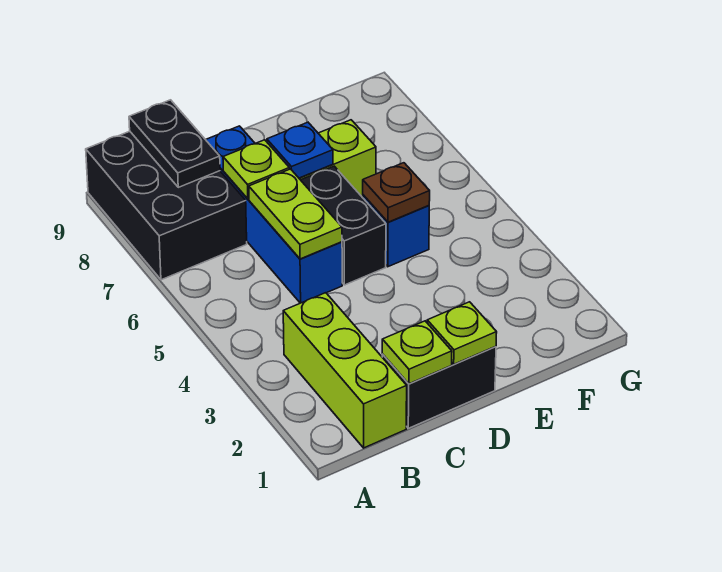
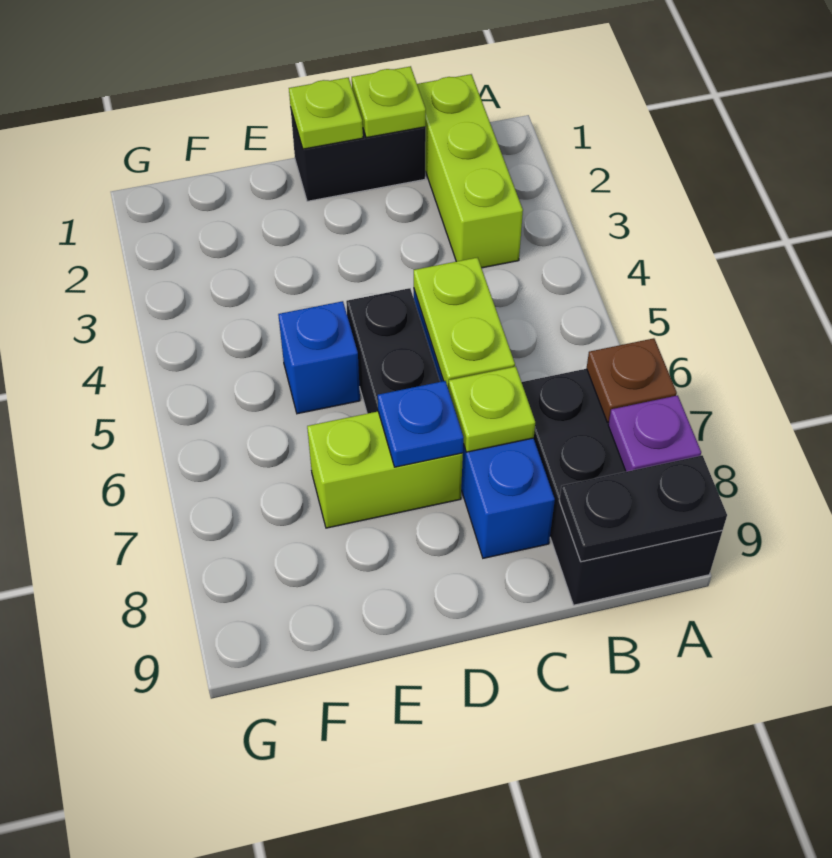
none -> purple plate A8 level 2
black plate B8:B9 level 2 -> black plate A9:B9 level 2
brown plate E5 level 2 -> brown plate A7 level 2

